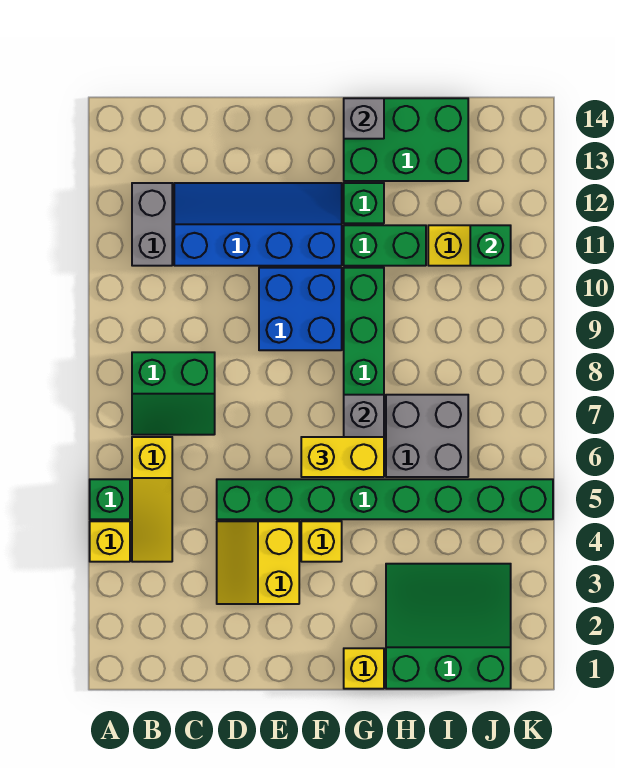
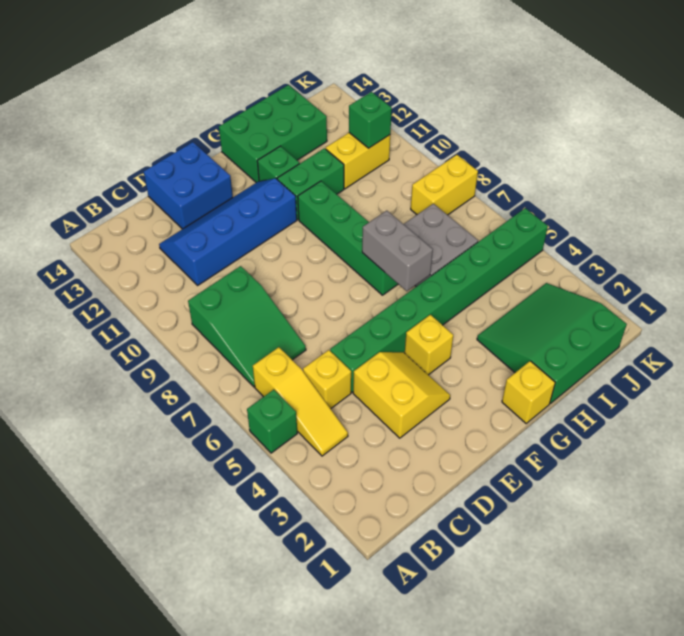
yellow brick A4 level 1 -> yellow brick C5 level 1
green slope B7:C8 level 1 top 8 -> green slope B7:C9 level 1 top 9
grey brick B11:B12 level 1 -> none
yellow slope D3:E4 level 1 top E -> yellow slope D3:E4 level 1 top D
blue brick E9:F10 level 1 -> blue brick D13:E14 level 1
yellow brick F6:G6 level 3 -> yellow brick J8:K8 level 1
grey brick G14 level 2 -> none

